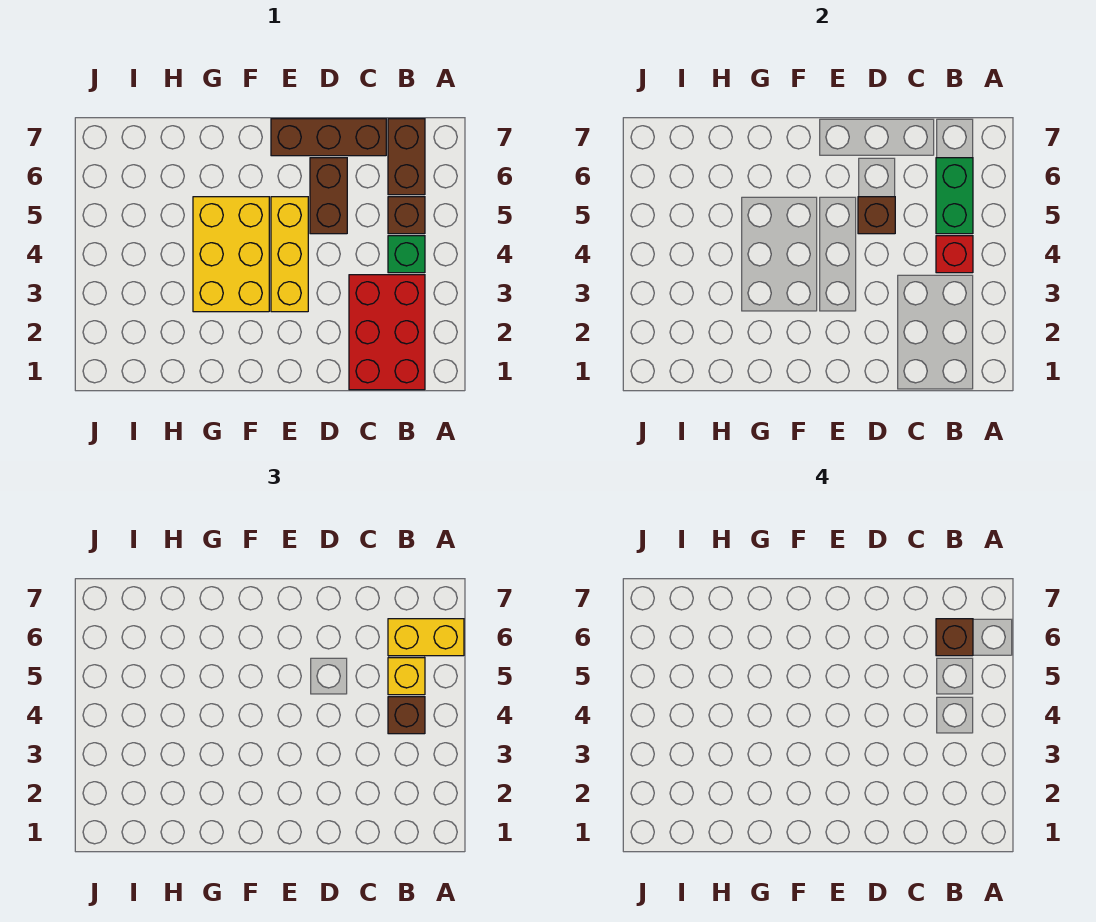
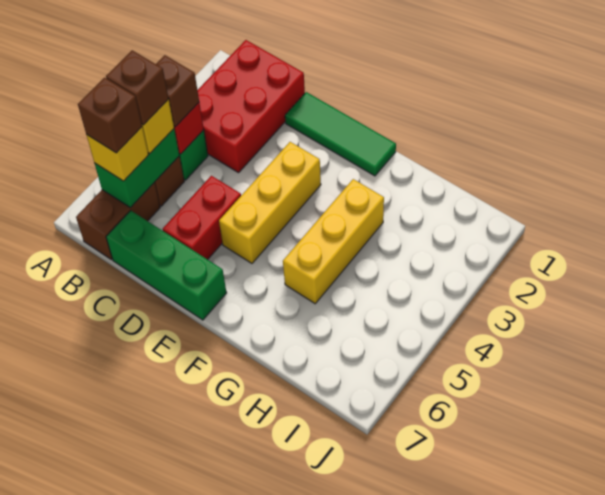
yellow brick A6:B6 level 3 -> yellow brick B6 level 3
brown brick C7:E7 level 1 -> green brick C7:E7 level 1
none -> green tile D1:F1 level 1
brown brick D5:D6 level 1 -> red brick D5:D6 level 1
brown brick D5 level 2 -> brown brick B5 level 4
yellow brick F3:G5 level 1 -> yellow brick G3:G5 level 1

